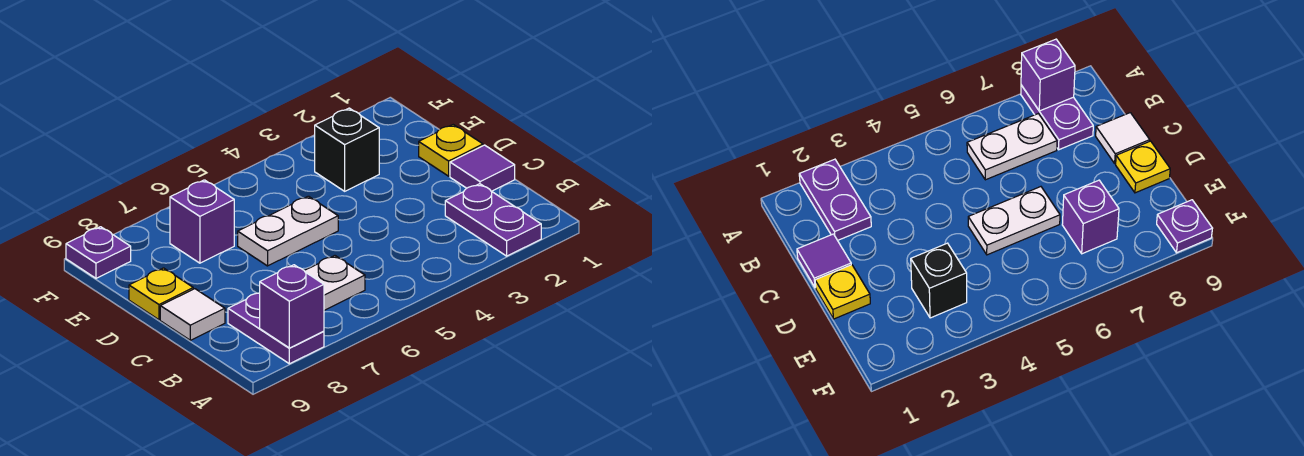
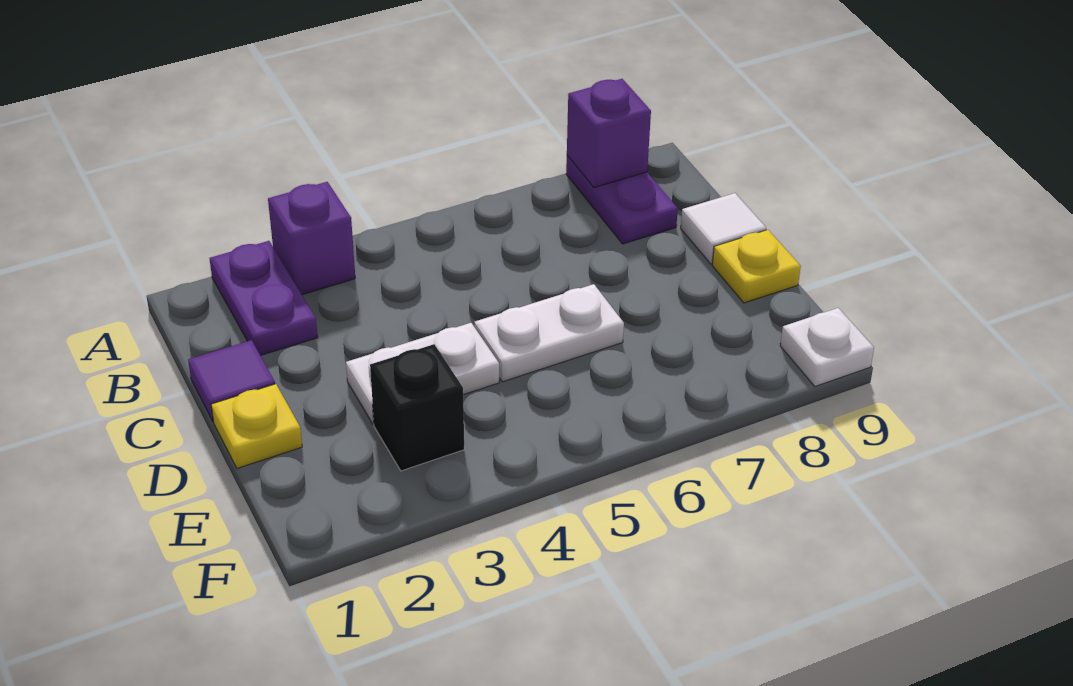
white plate B6:B7 level 1 -> white plate D3:D4 level 1
purple brick E7 level 1 -> purple brick A3 level 1
purple plate F9 level 1 -> white plate F9 level 1

